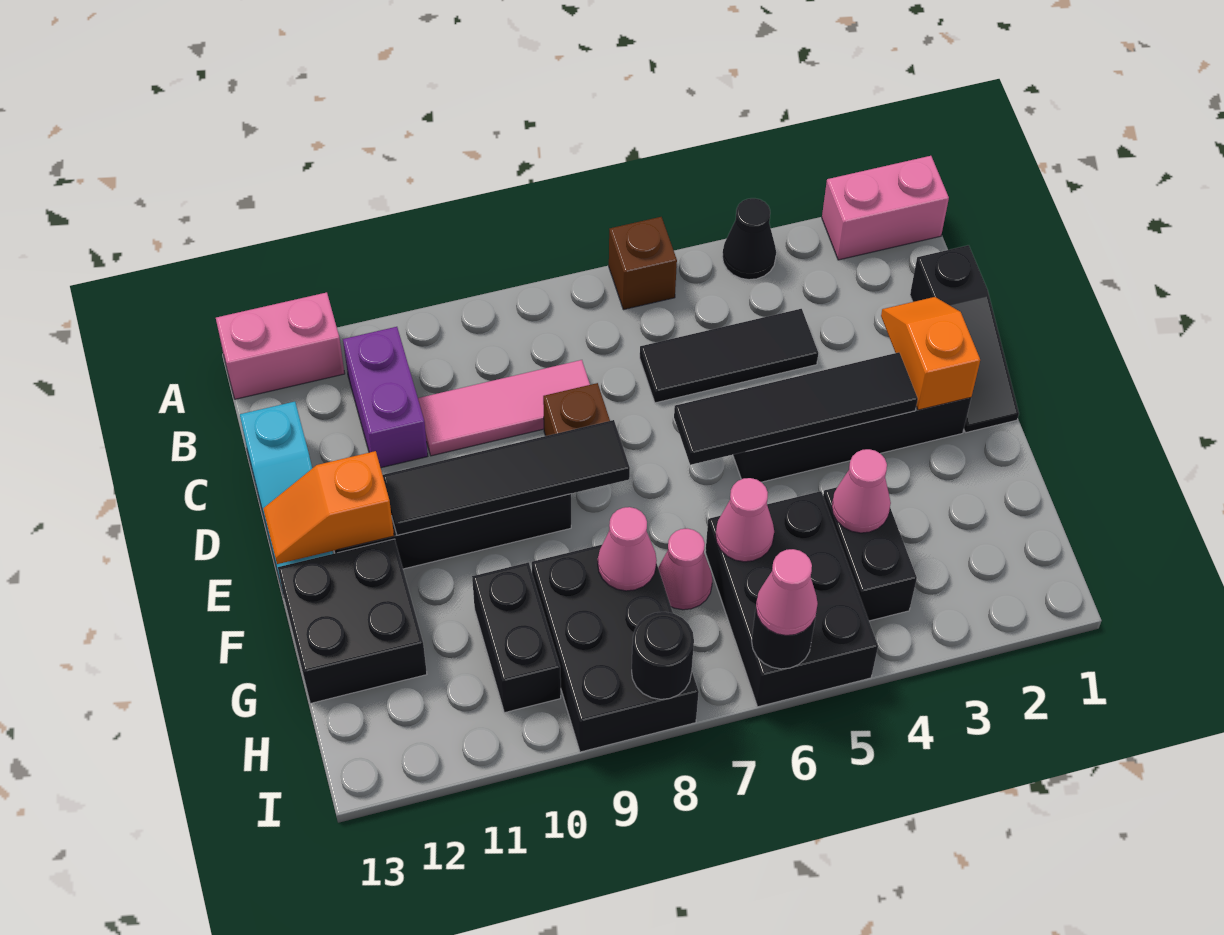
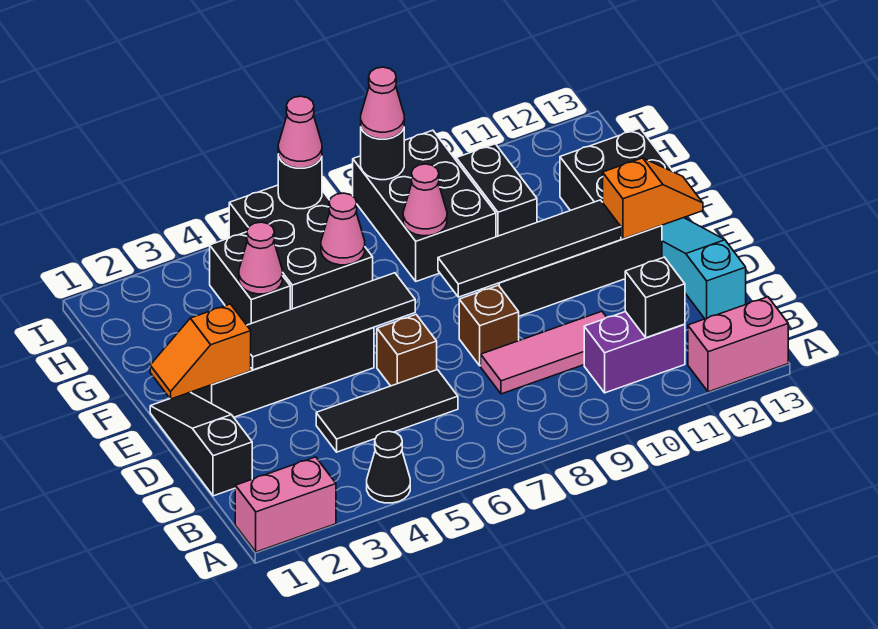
brown brick A6 level 1 -> brown brick D6 level 1
purple brick B11:C11 level 1 -> purple brick B10:B11 level 1
none -> black brick B11 level 2
orange slope D2:E2 level 2 top E -> orange slope E1:E2 level 2 top 2
pink cone G7 level 1 -> pink cone I8 level 3

